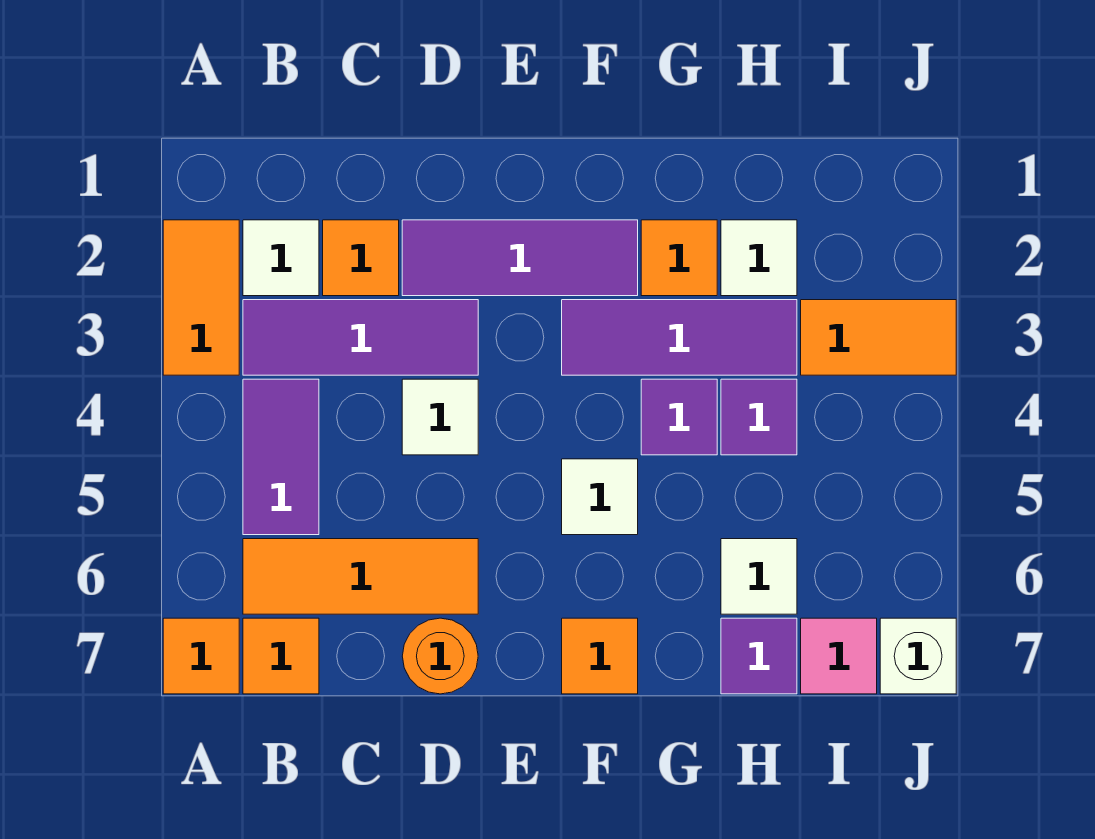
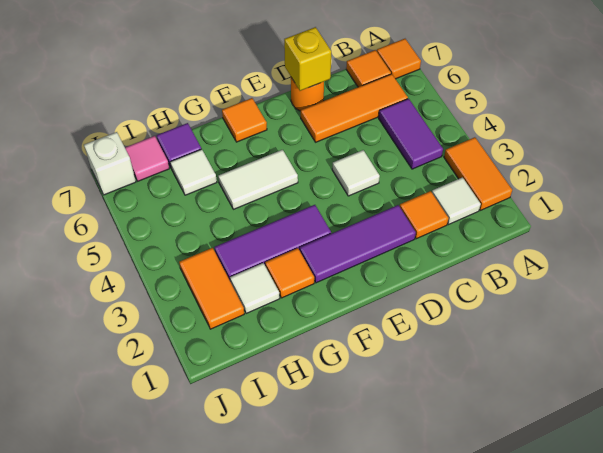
purple tile B3:D3 level 1 -> none
none -> yellow brick D7 level 2
white tile F5 level 1 -> white tile F5:G5 level 1
purple tile G4 level 1 -> none
purple tile H4 level 1 -> none
orange tile I3:J3 level 1 -> orange tile I2:I3 level 1

